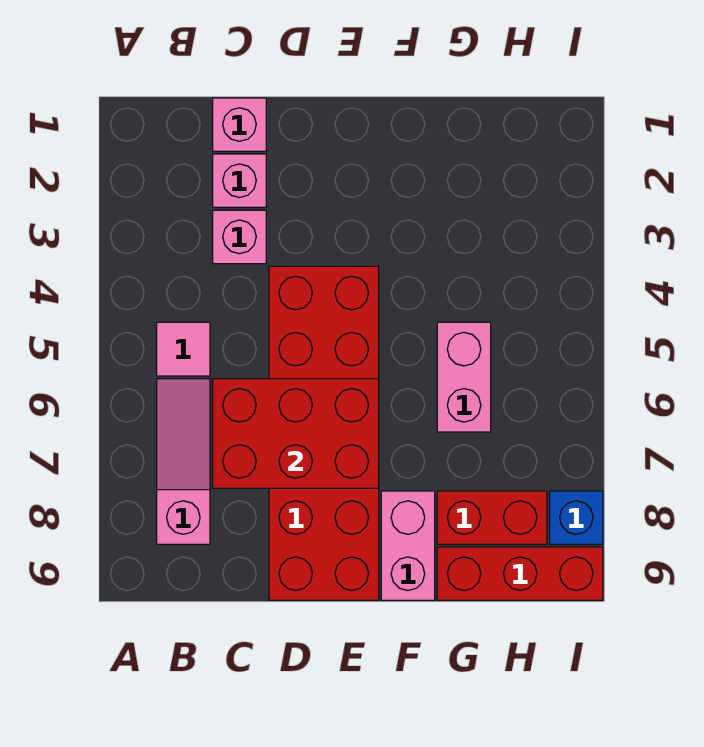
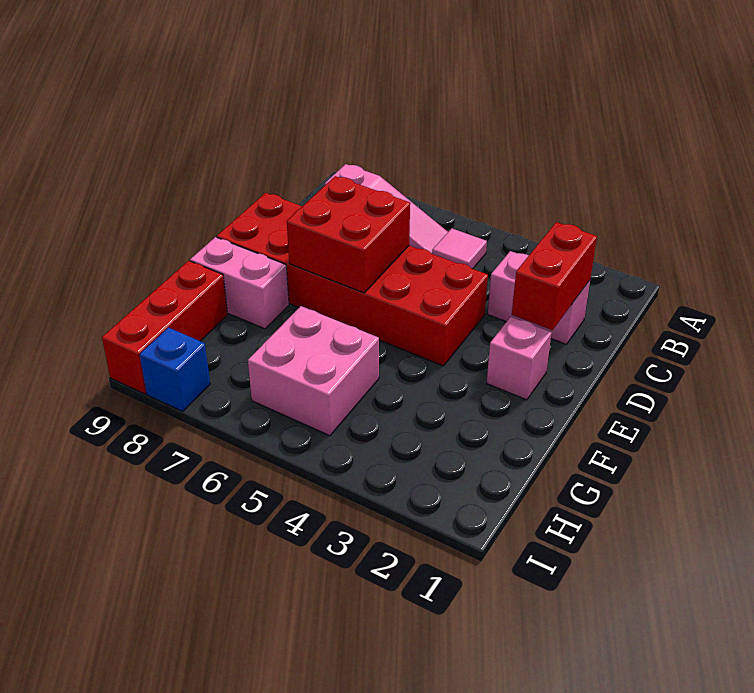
pink brick C1 level 1 -> pink brick E2 level 1
red brick C6:E7 level 2 -> red brick D6:E7 level 2
pink brick G5:G6 level 1 -> pink brick G5:H6 level 1
red brick G8:H8 level 1 -> red brick C2:D2 level 2

